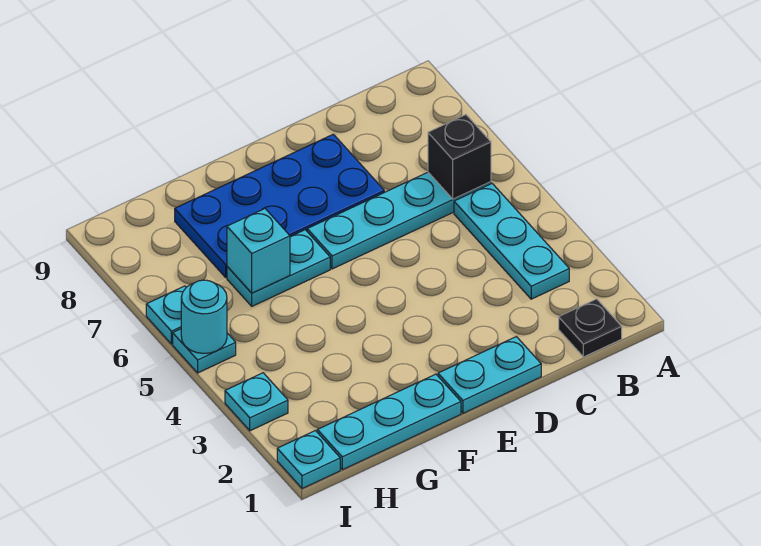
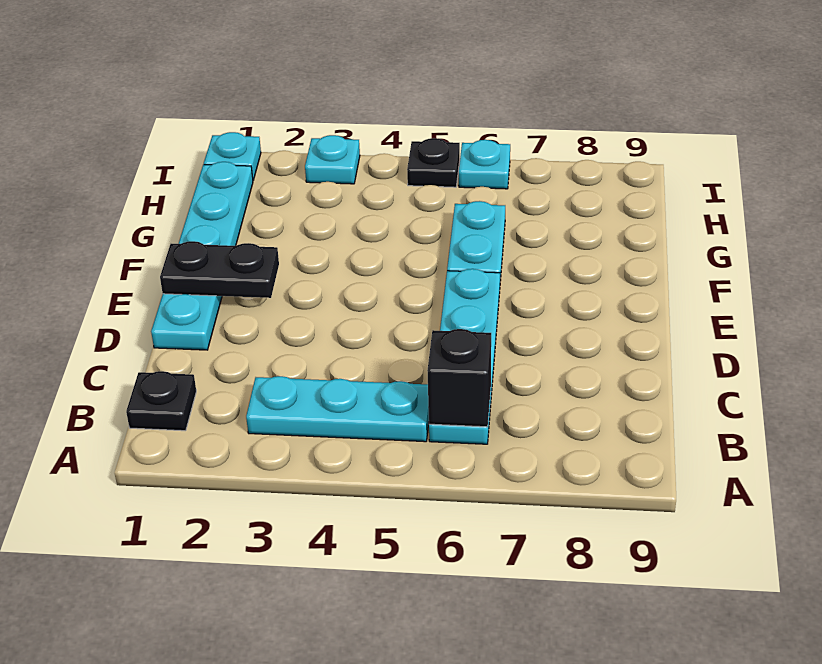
blue plate D7:G8 level 1 -> none
none -> black plate E1:E2 level 2
cyan brick G6 level 2 -> none
cyan plate I5 level 1 -> black plate I5 level 1
cyan round brick I5 level 2 -> none

